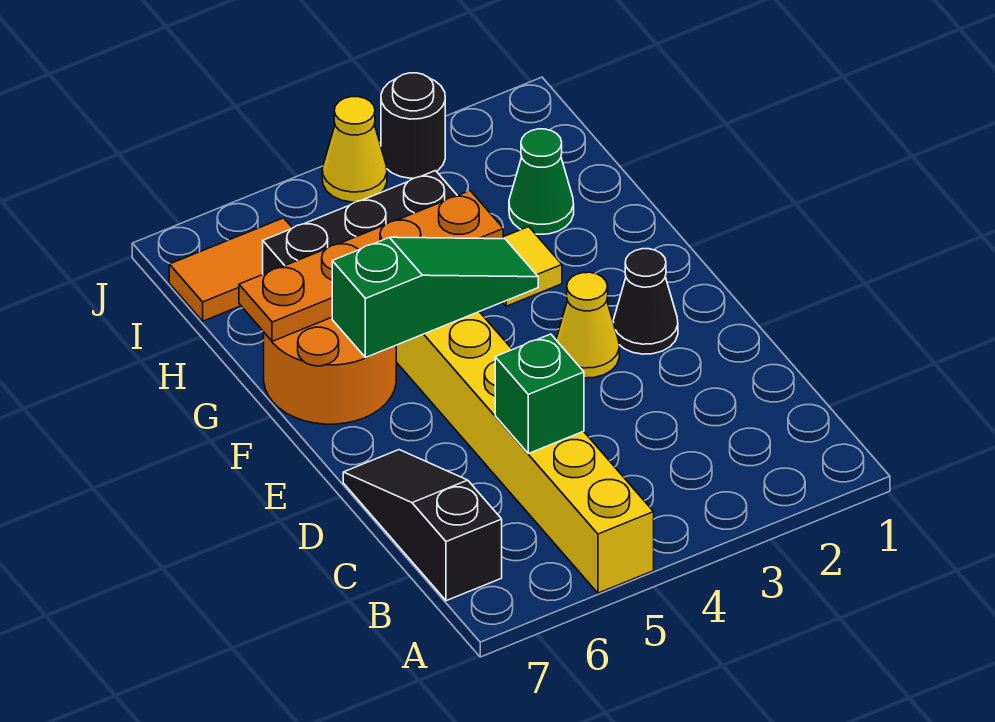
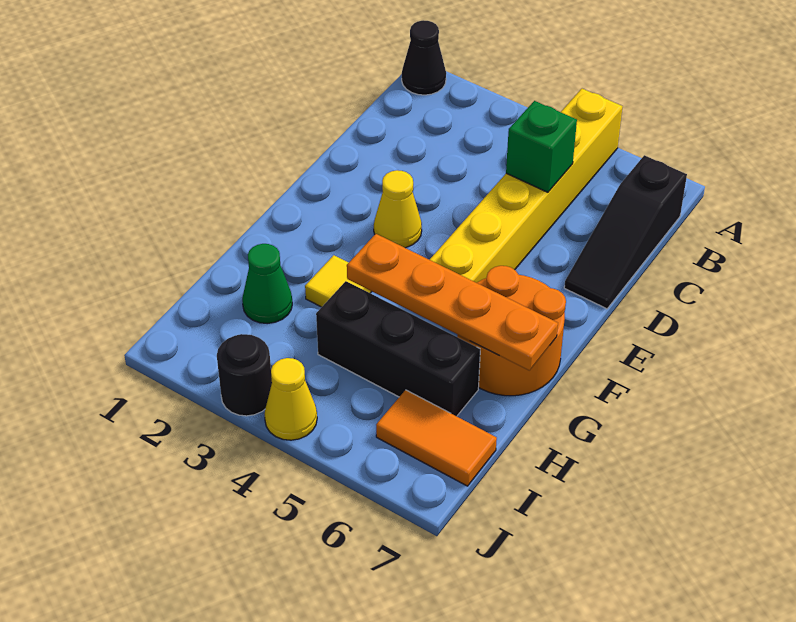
black cone E2 level 1 -> black cone A1 level 1
green slope F4:F6 level 2 top 6 -> none

